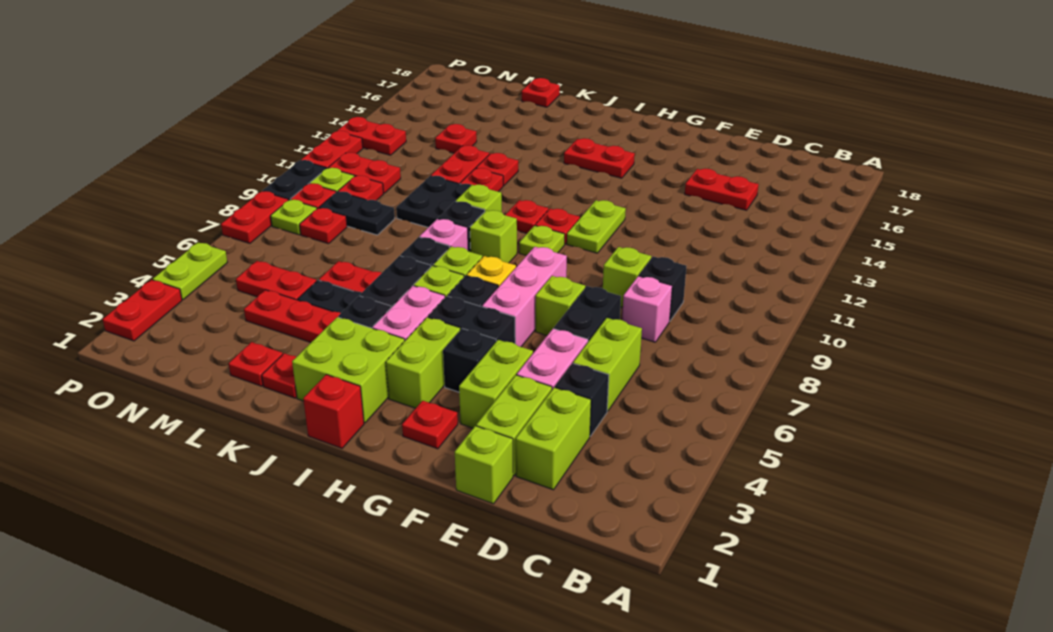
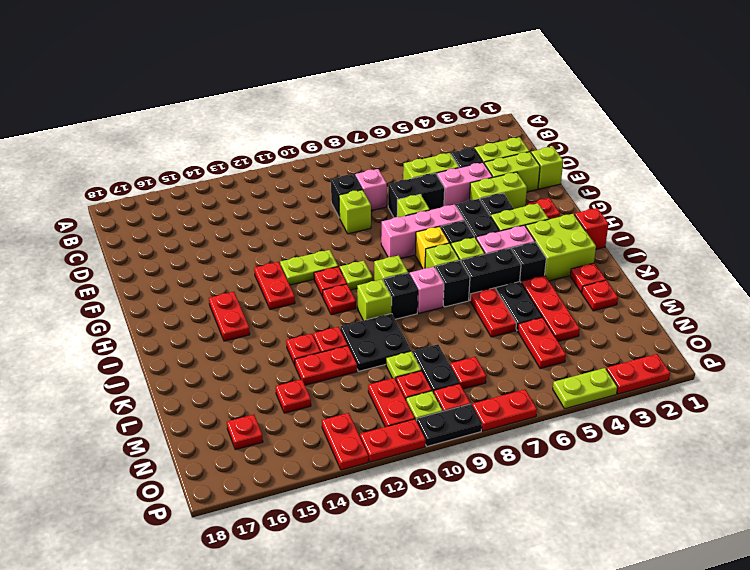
red plate D15:E15 level 1 -> red plate G13:H13 level 1
red plate L18 level 1 -> red plate N16 level 1
lime plate O8 level 1 -> lime plate M10 level 1

